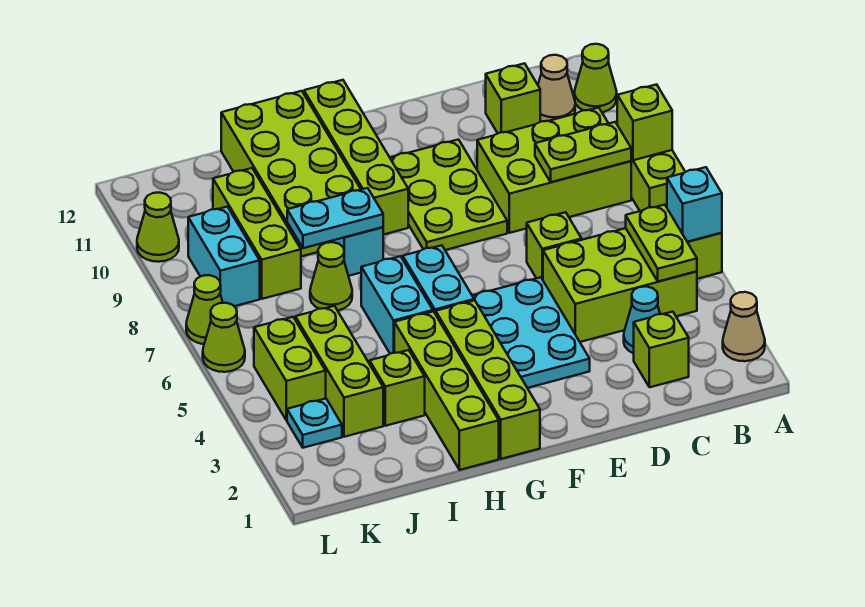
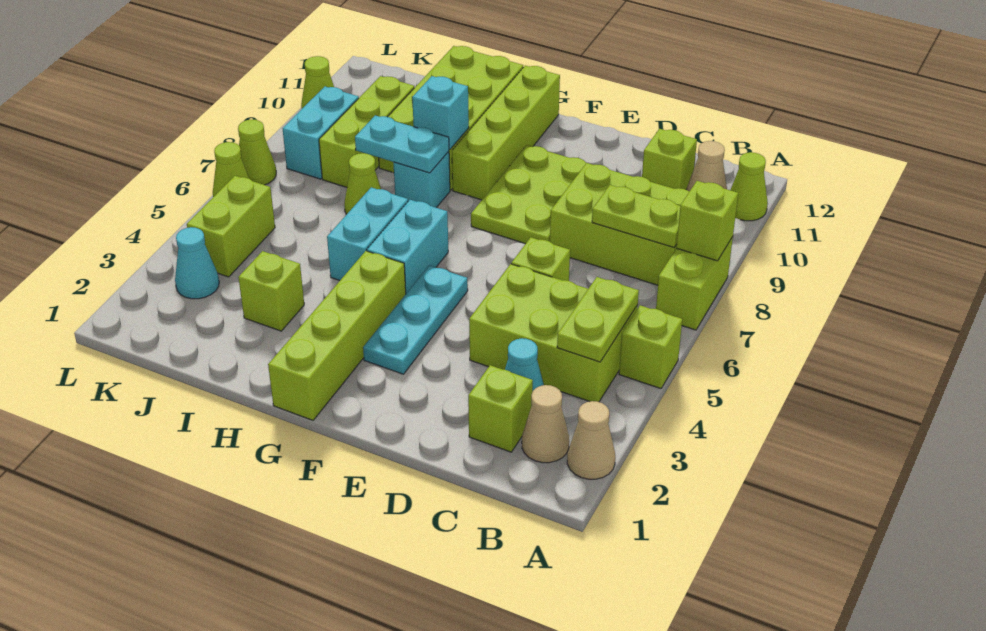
cyan brick A5 level 2 -> cyan brick H9 level 2
none -> tan cone B2 level 1
cyan plate E3:F5 level 1 -> cyan plate F3:F5 level 1
lime brick H1:H4 level 1 -> none
lime brick J3:J5 level 1 -> none
cyan plate K3 level 1 -> cyan cone K3 level 1

